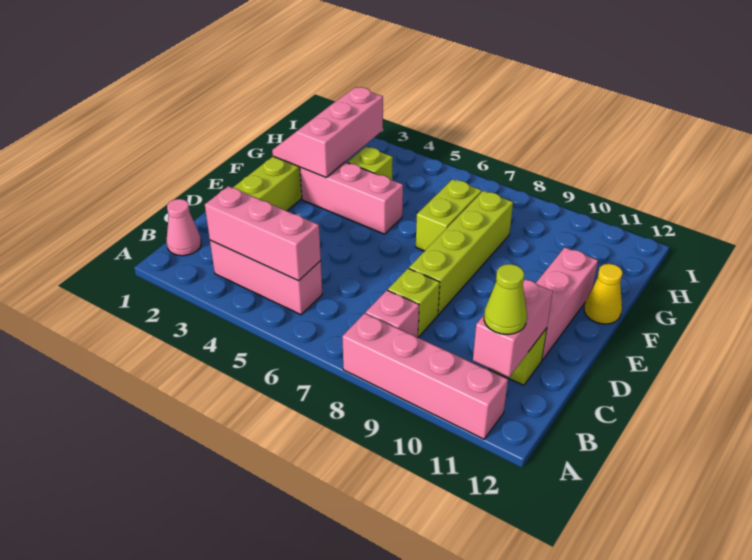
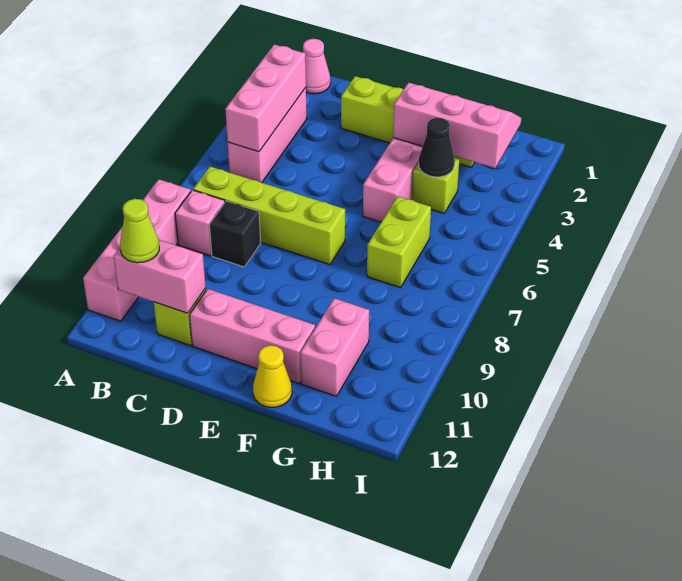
lime brick C8 level 1 -> black brick C8 level 1
lime brick D8:G8 level 1 -> lime brick B7:E7 level 1
lime brick F7:G7 level 1 -> lime brick G6:G7 level 1
none -> black cone G4 level 2
none -> pink brick G10:G11 level 1

